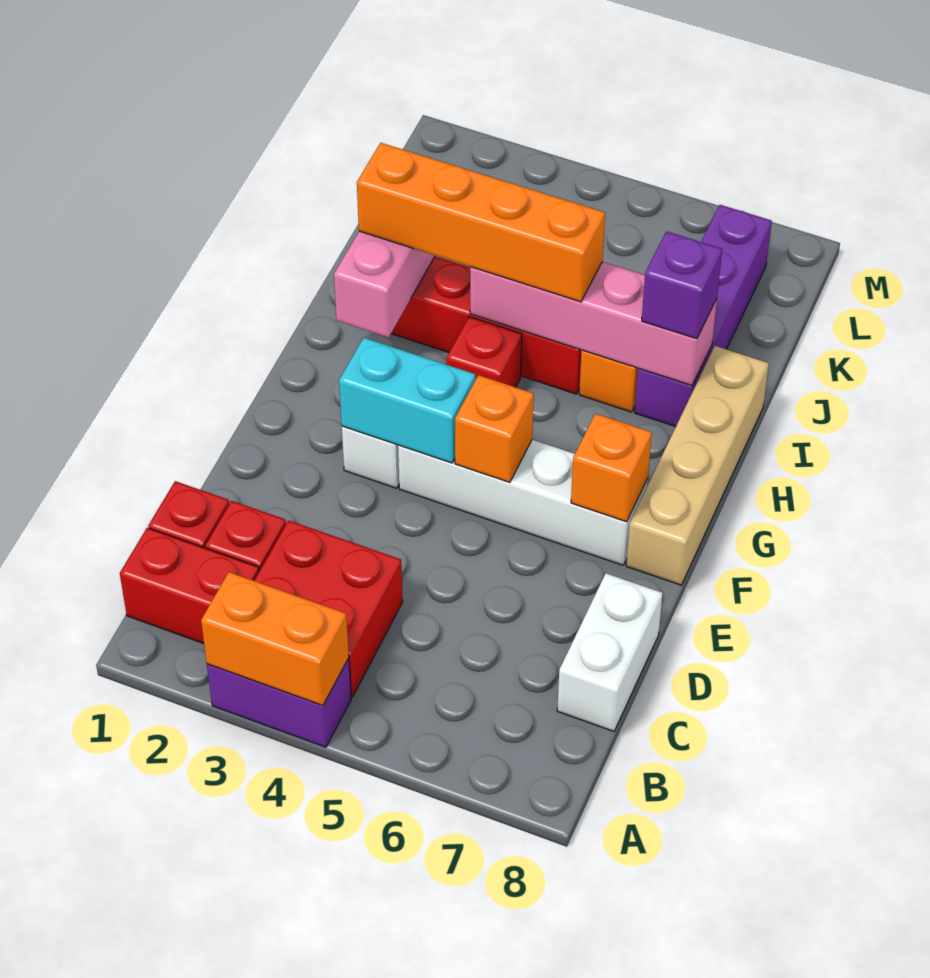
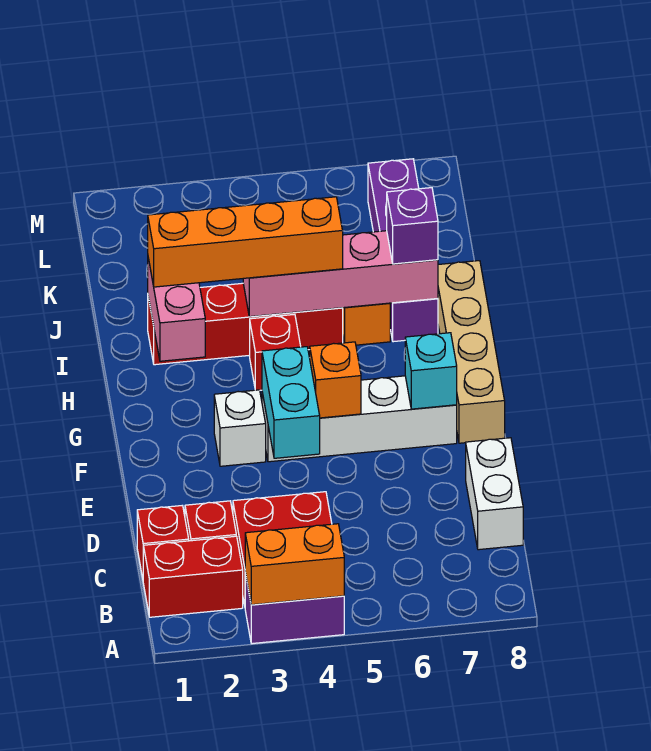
cyan brick F3:F4 level 2 -> cyan brick E4:F4 level 2
orange brick F7 level 2 -> cyan brick F7 level 2

